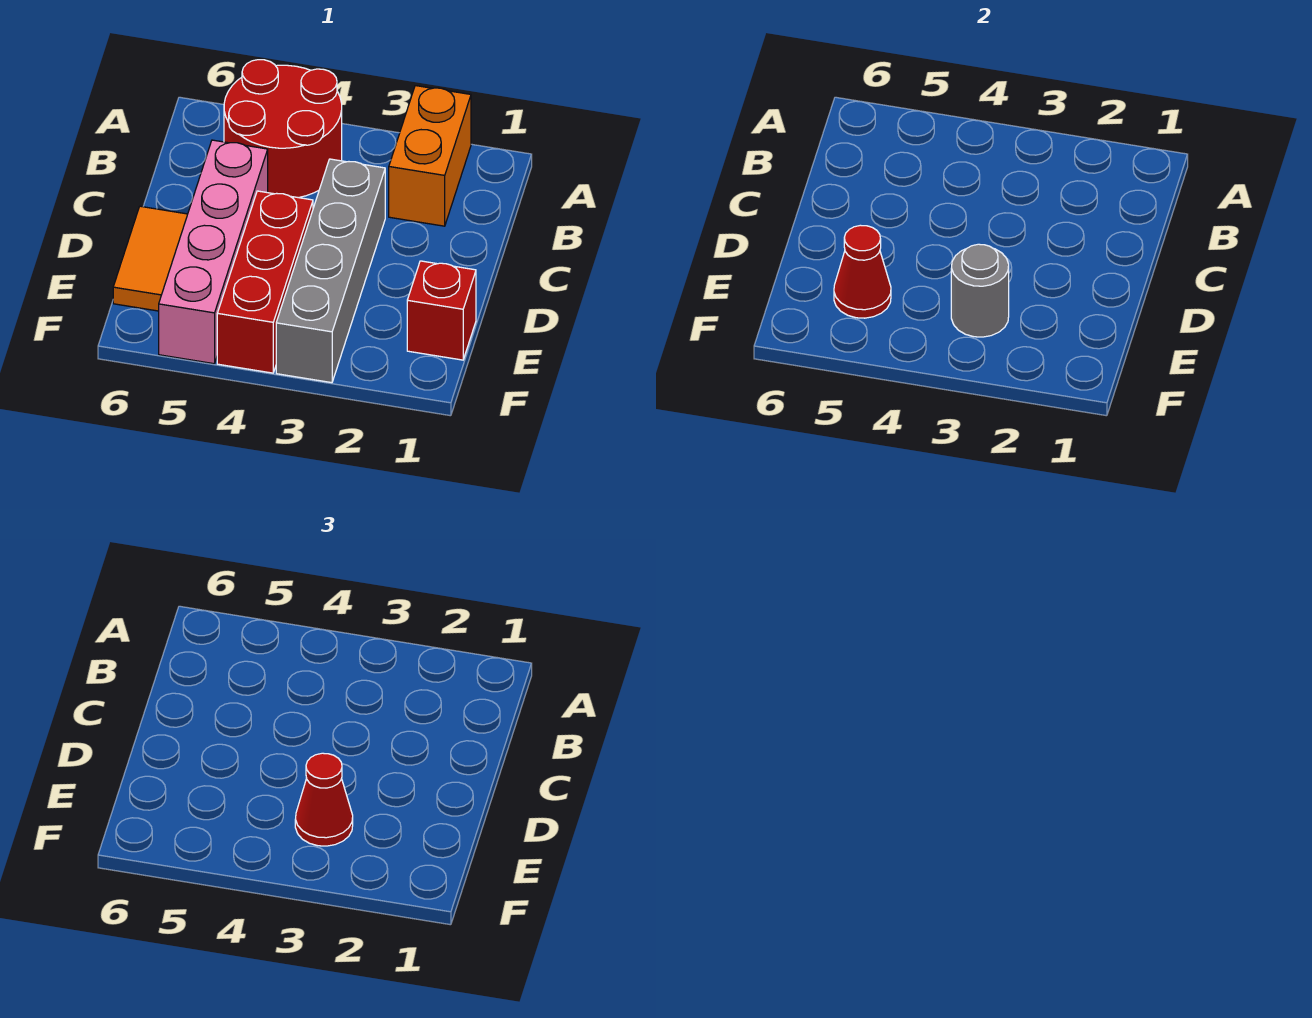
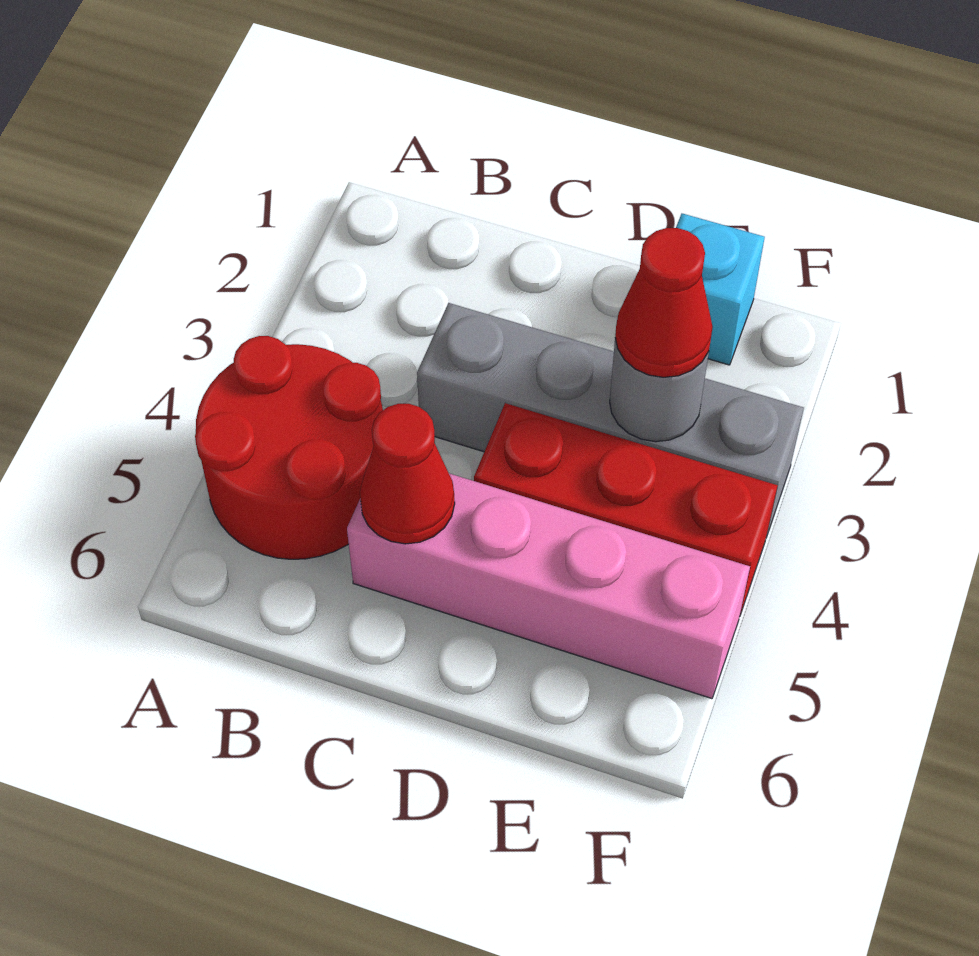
orange brick A2:B2 level 1 -> none
orange tile D6:E6 level 1 -> none
red brick E1 level 1 -> cyan brick E1 level 1
red cone E5 level 2 -> red cone C5 level 2

